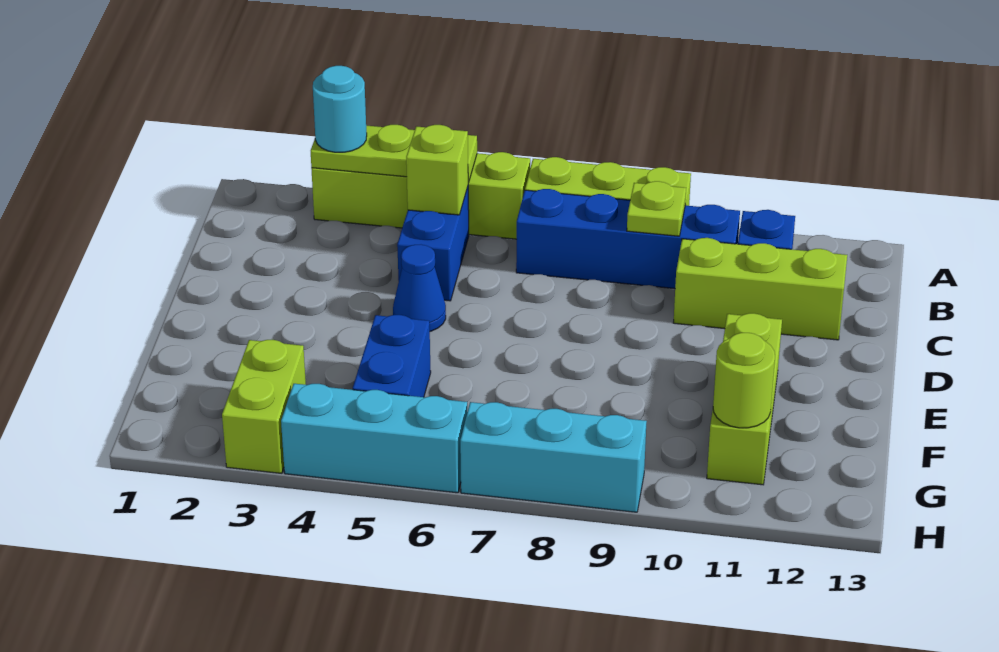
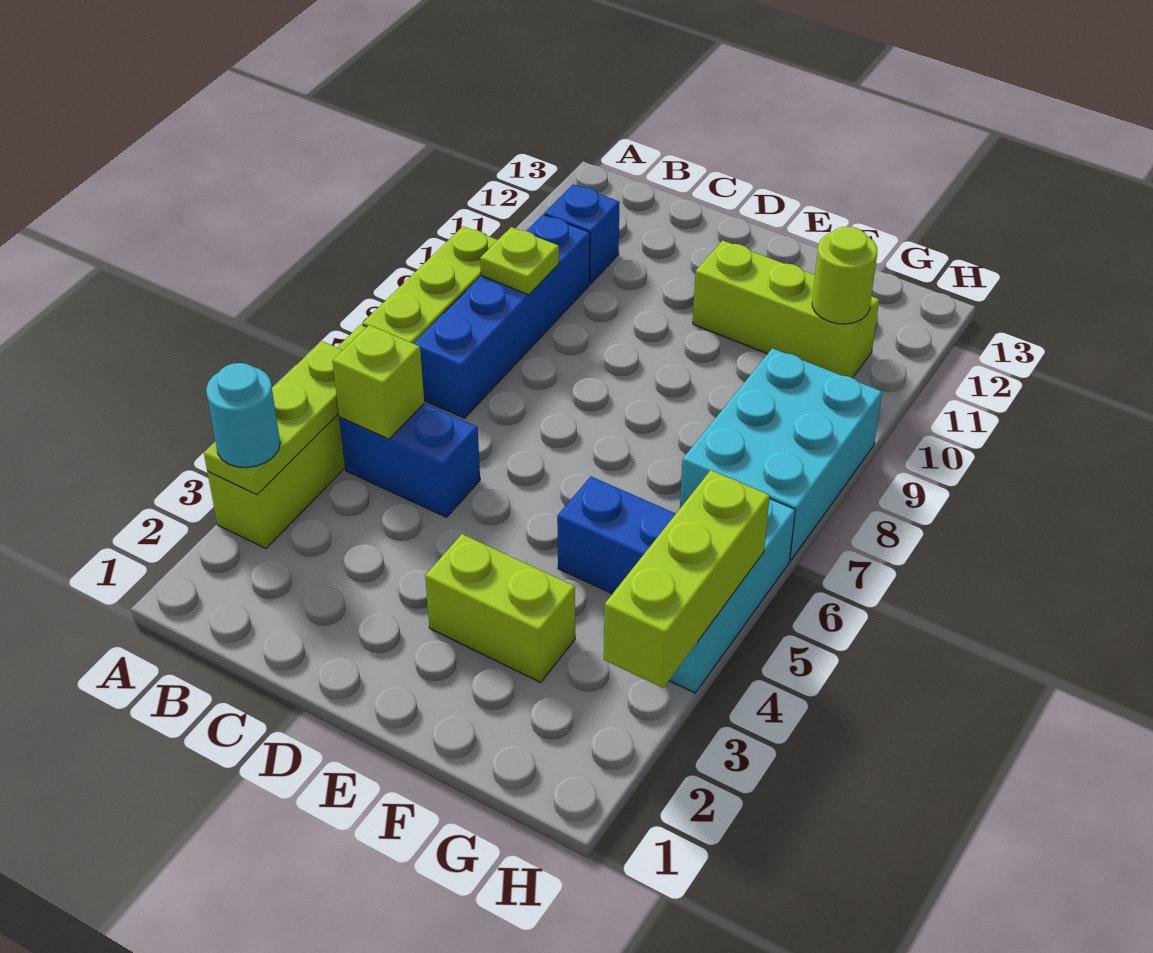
lime brick C10:C12 level 1 -> lime brick H3:H5 level 2
blue cone D5 level 1 -> none
lime brick G3:H3 level 1 -> lime brick E3:F3 level 1
cyan brick H7:H9 level 1 -> cyan brick G7:H9 level 1

